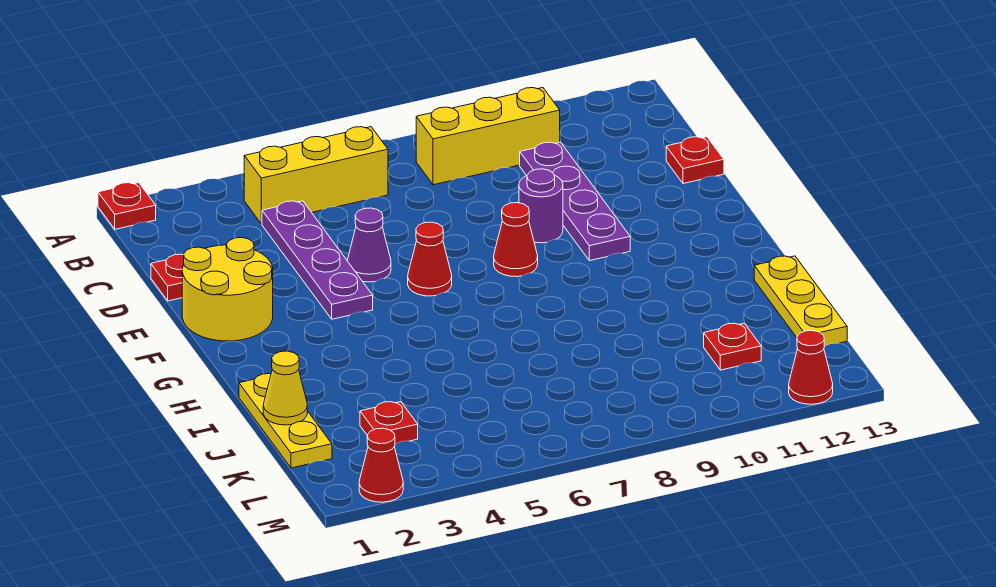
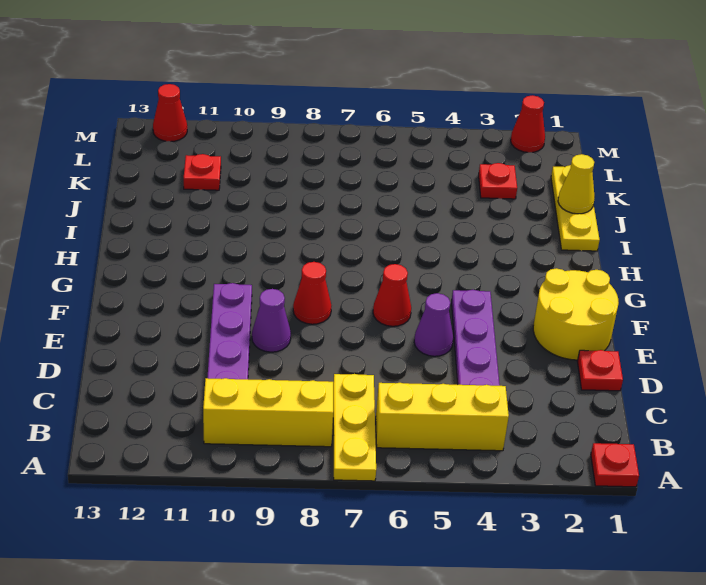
red plate D13 level 1 -> none
purple round brick E9 level 1 -> purple cone E9 level 1
yellow plate I13:K13 level 1 -> yellow plate A7:C7 level 1

